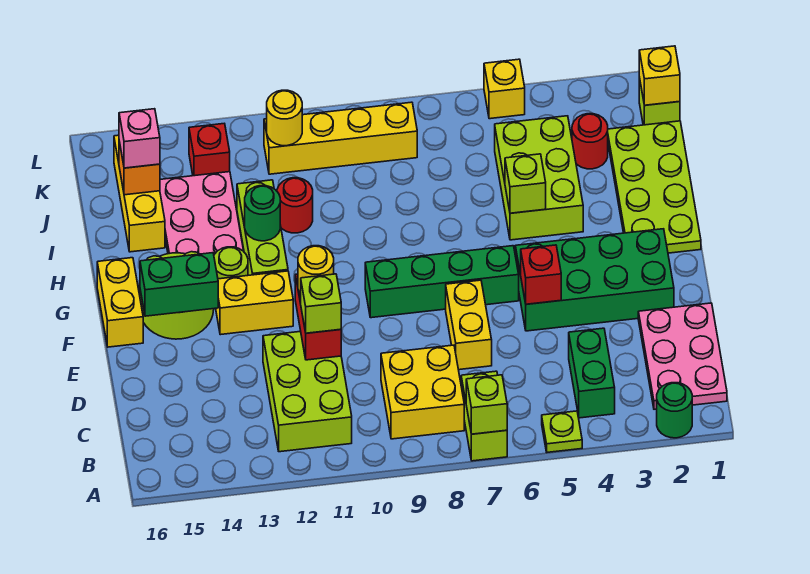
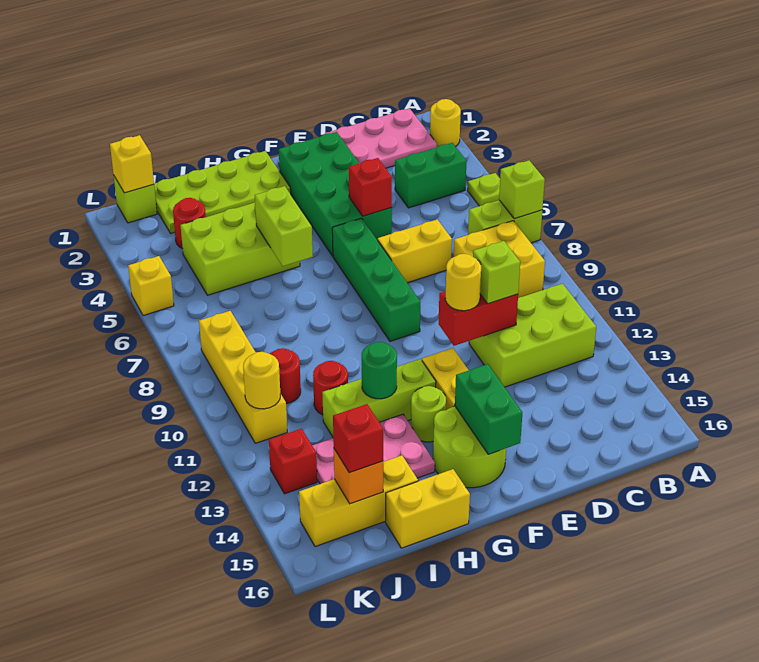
green round brick A2 level 1 -> yellow round brick A2 level 1
yellow brick F16:G16 level 1 -> yellow brick H16:I16 level 1
lime brick H5 level 2 -> lime brick H5:H6 level 2
none -> red round brick J10 level 1
pink brick J15 level 3 -> red brick J15 level 3

